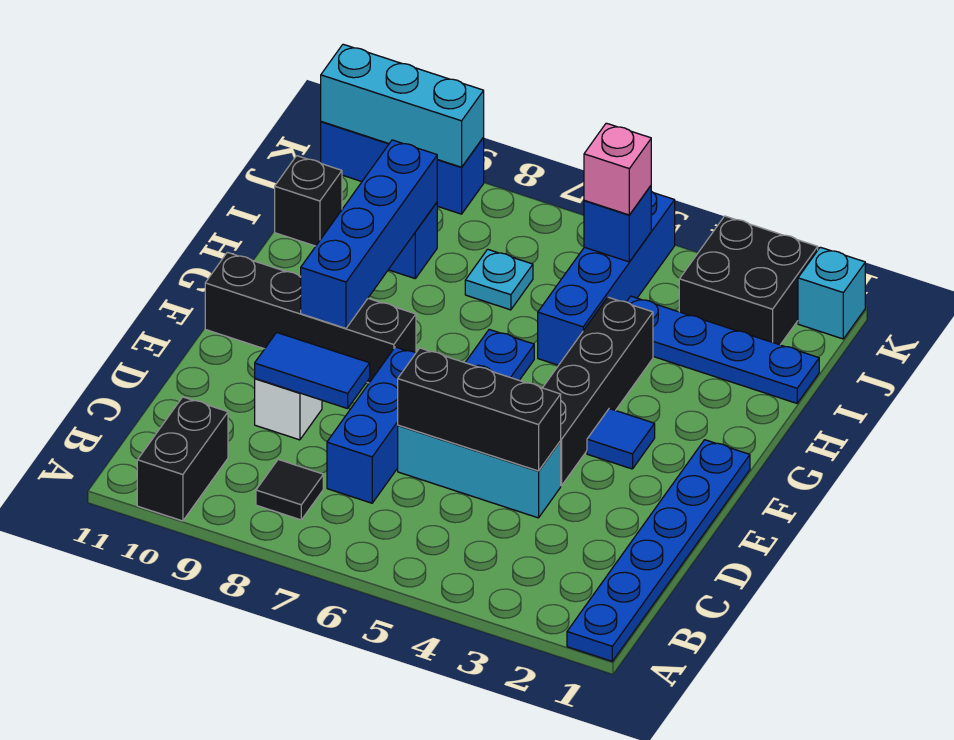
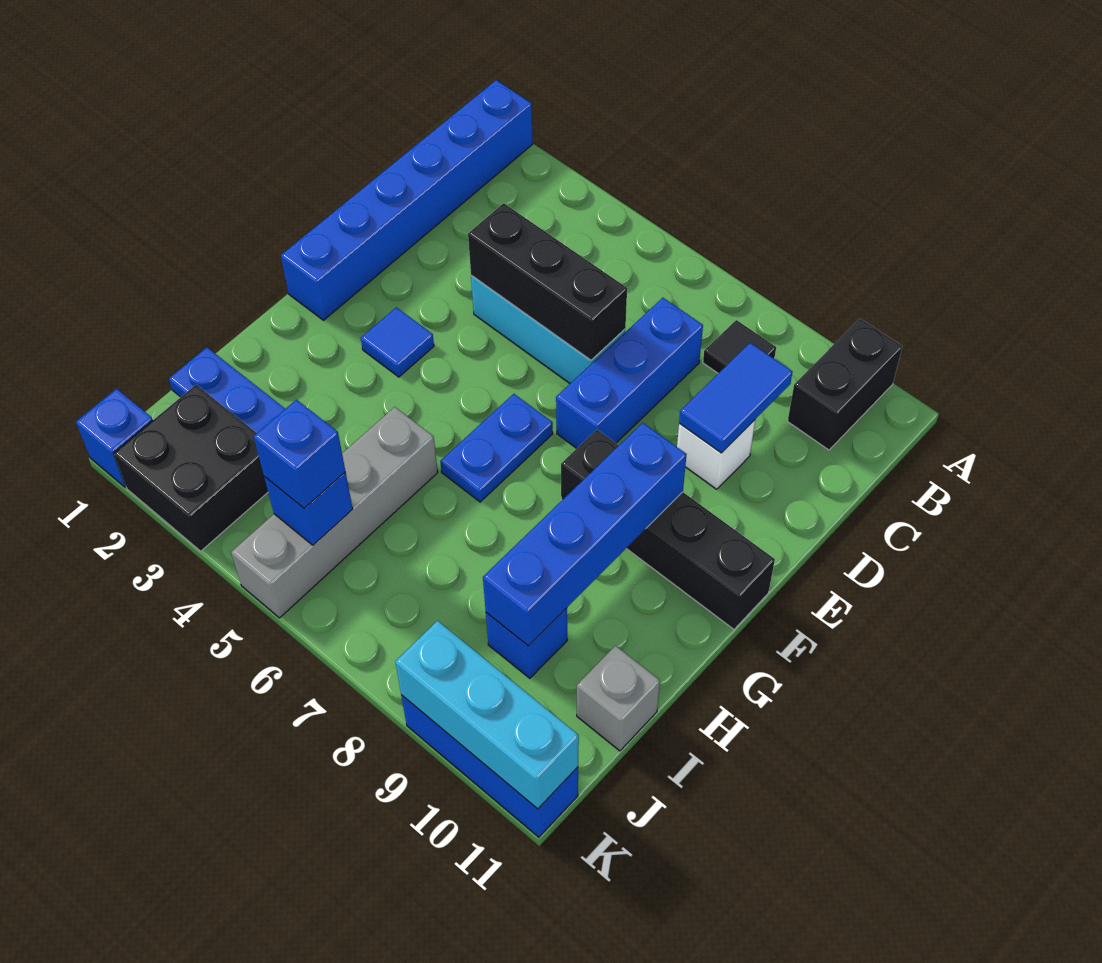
blue plate A1:F1 level 1 -> blue brick A1:F1 level 1
blue tile D8:D9 level 2 -> blue tile C9:D9 level 2
black brick E4:H4 level 1 -> none
blue brick H5:K5 level 1 -> grey brick H5:K5 level 1
cyan plate I7 level 1 -> none
black brick I11 level 1 -> grey brick I11 level 1
pink brick J5 level 3 -> blue brick J5 level 3
cyan brick K1 level 1 -> blue brick K1 level 1

